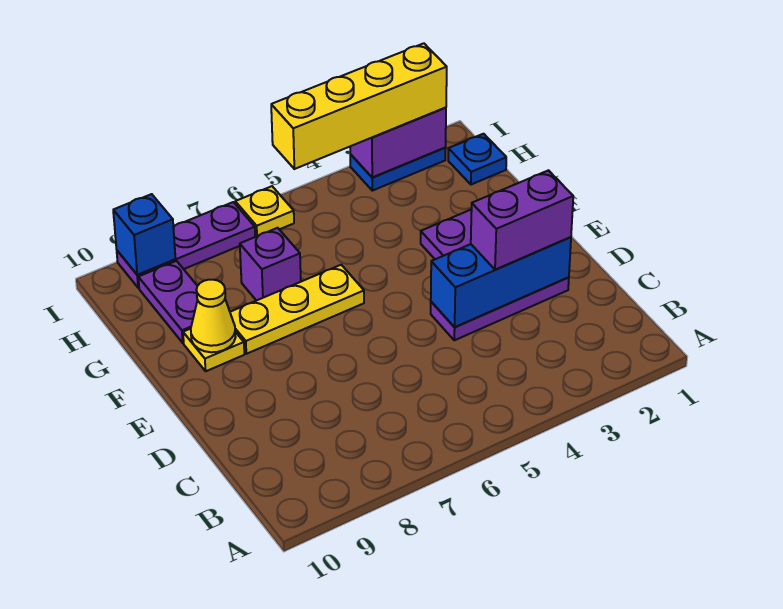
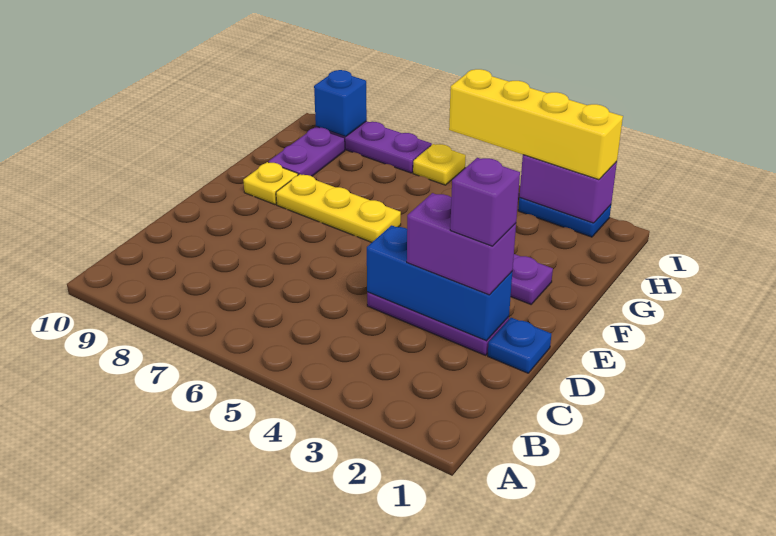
yellow cone F9 level 2 -> none
purple brick G7 level 1 -> purple brick D2 level 4
blue plate H1 level 1 -> blue plate D1 level 1

